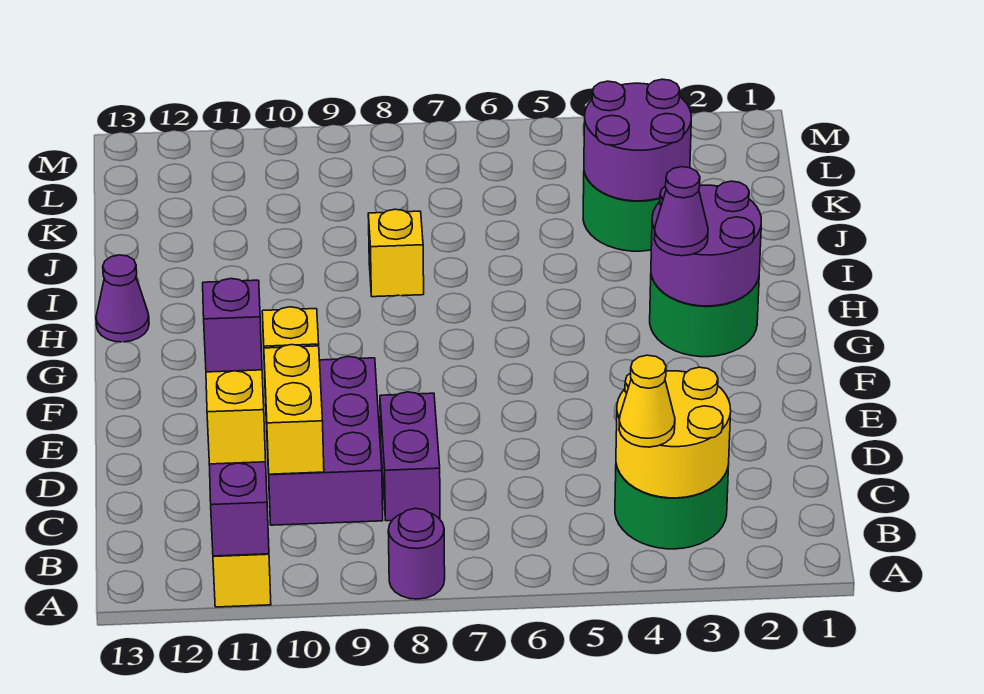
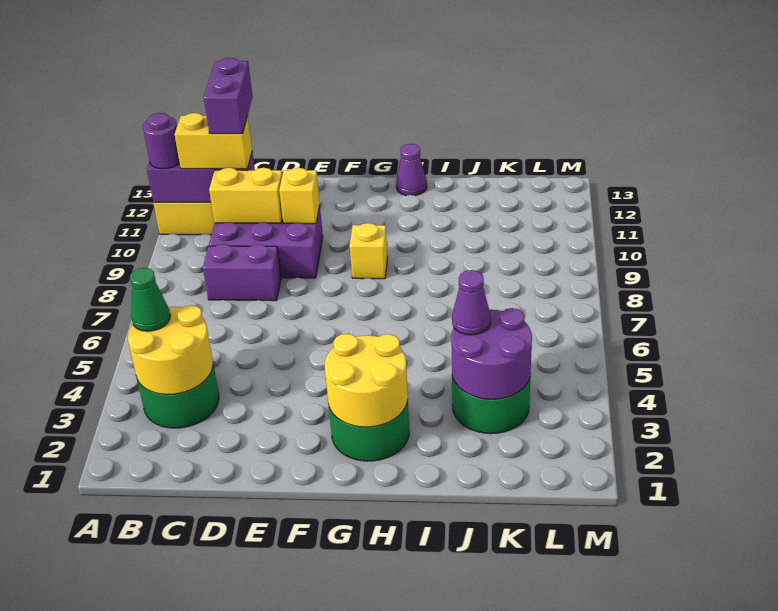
purple round brick A8 level 1 -> purple round brick A11 level 3
yellow cone B4 level 3 -> green cone B4 level 3
purple brick C11 level 4 -> purple brick C11:C12 level 4
purple round brick G2:H3 level 2 -> yellow round brick G2:H3 level 2
purple cone G3 level 3 -> purple cone J4 level 3
yellow brick I8 level 1 -> yellow brick G9 level 1

